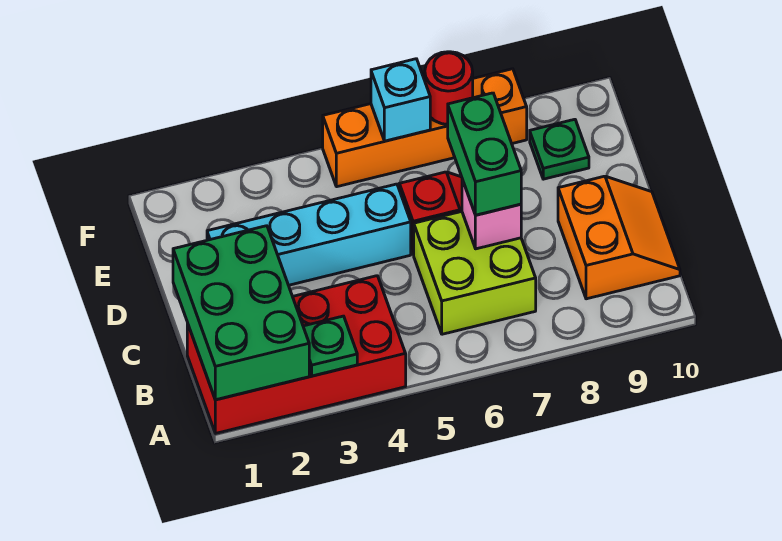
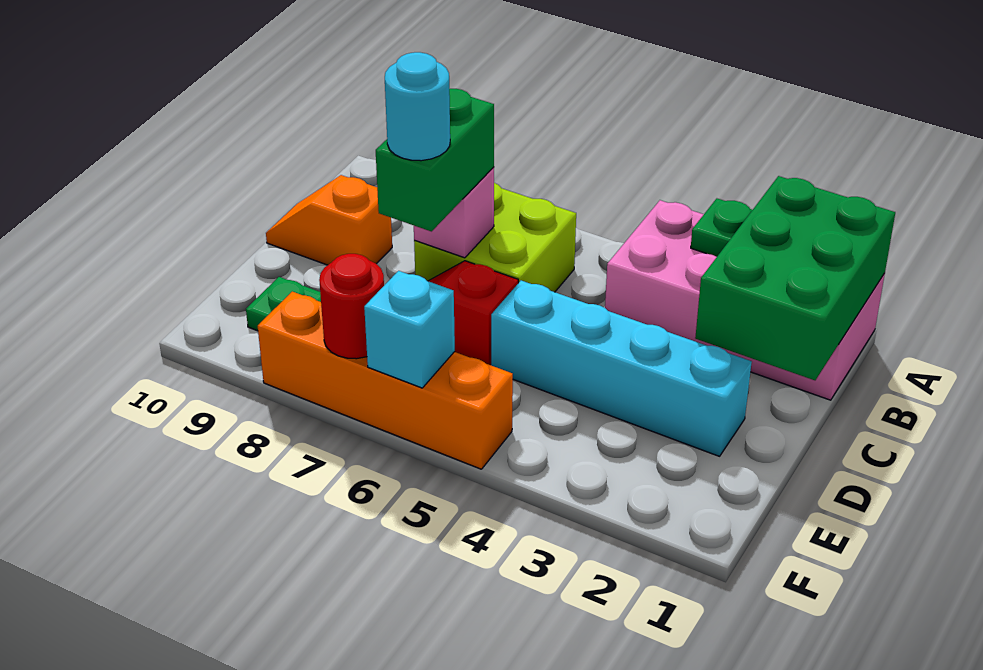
red brick A1:B4 level 1 -> pink brick A1:B4 level 1
orange slope B9:C10 level 1 top 9 -> orange slope C9:C10 level 1 top 9
none -> cyan round brick D7 level 4

